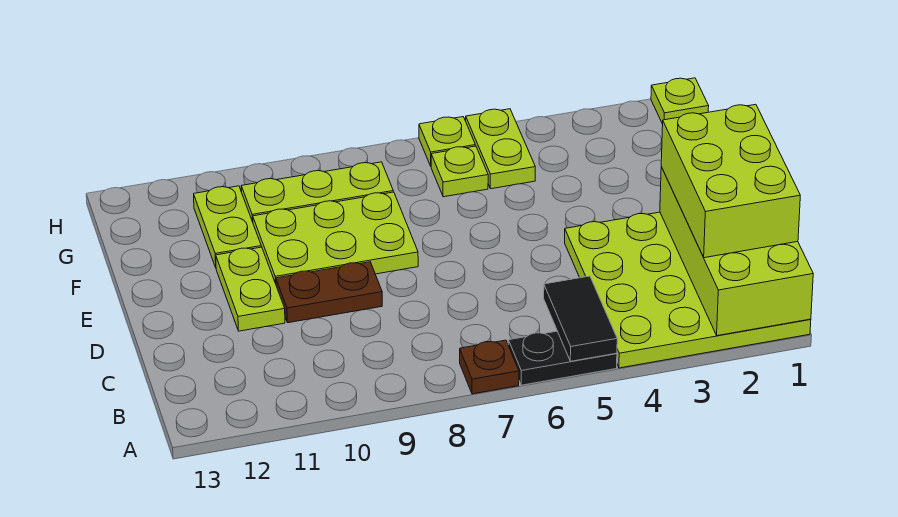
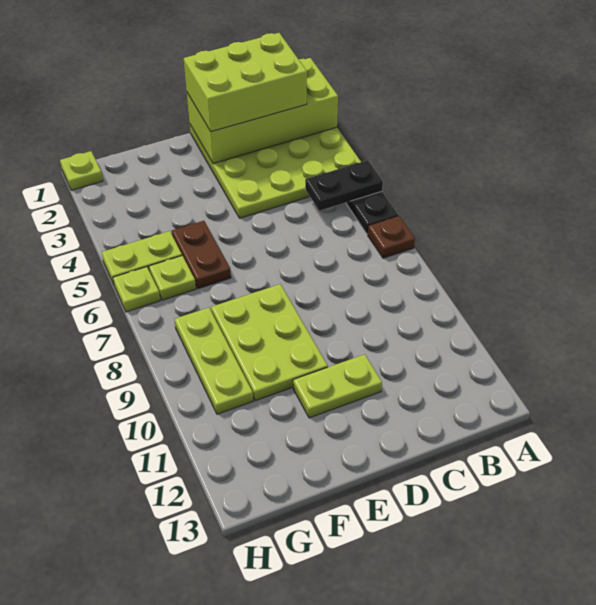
black tile A5:B5 level 2 -> black plate A5:B5 level 2
brown plate D9:D10 level 1 -> brown plate F5:F6 level 1
lime plate F11:G11 level 1 -> none

